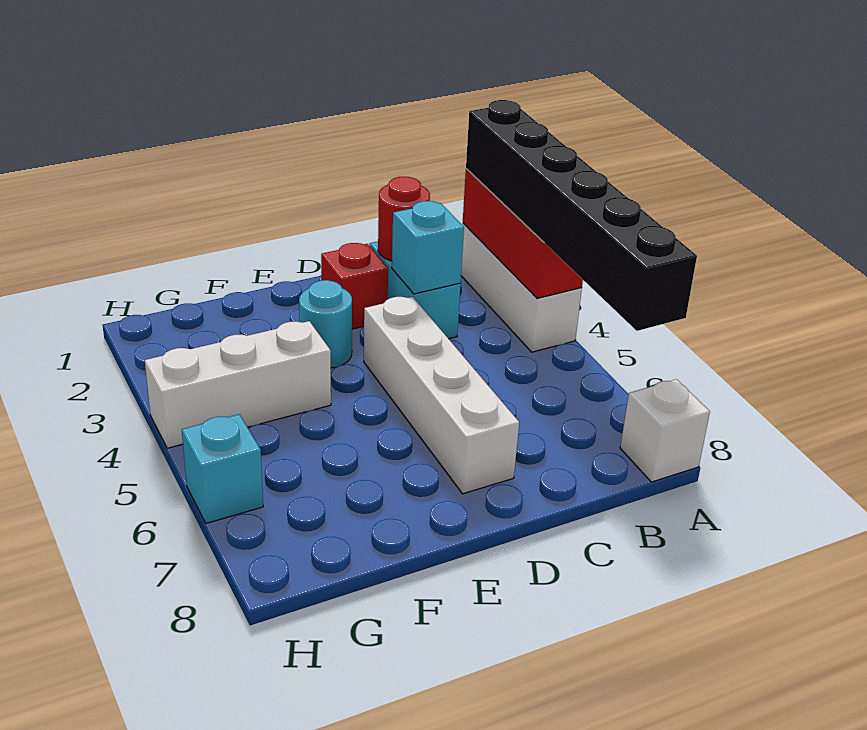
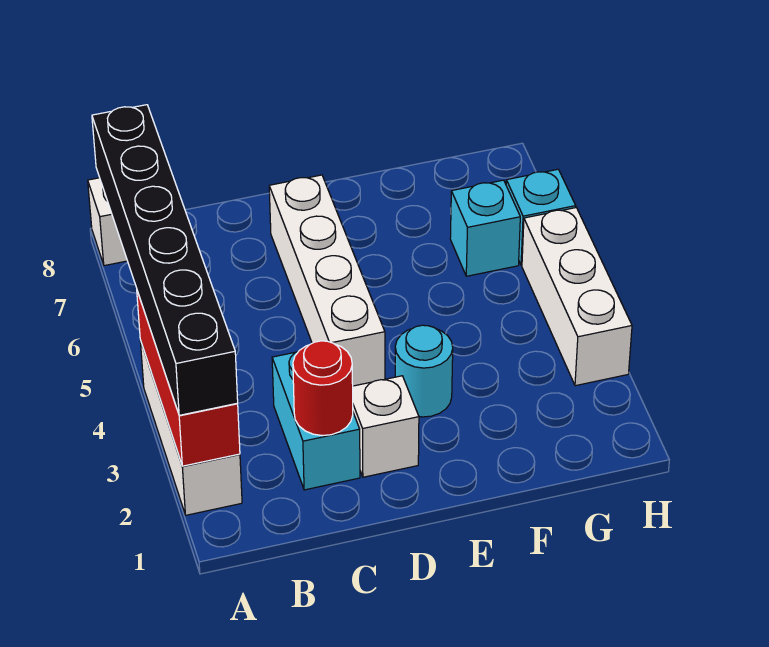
cyan brick C3 level 2 -> cyan brick G6 level 1
red brick D2 level 1 -> white brick D2 level 1
white brick F4:H4 level 1 -> white brick H3:H5 level 1

